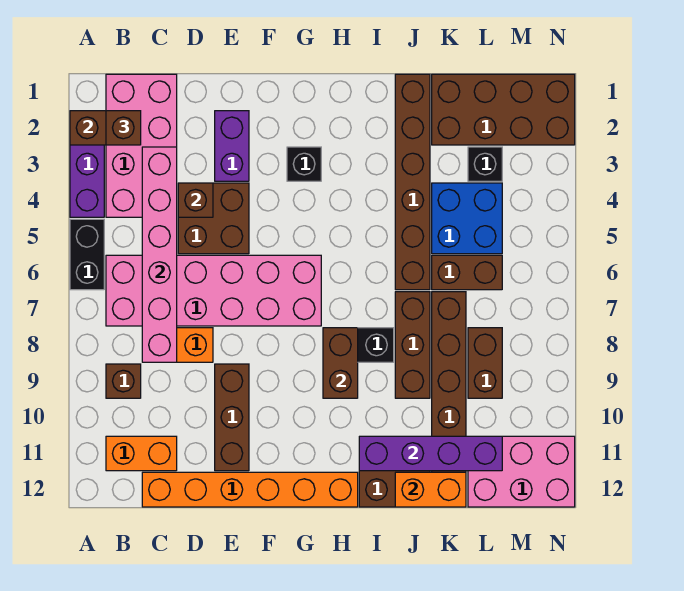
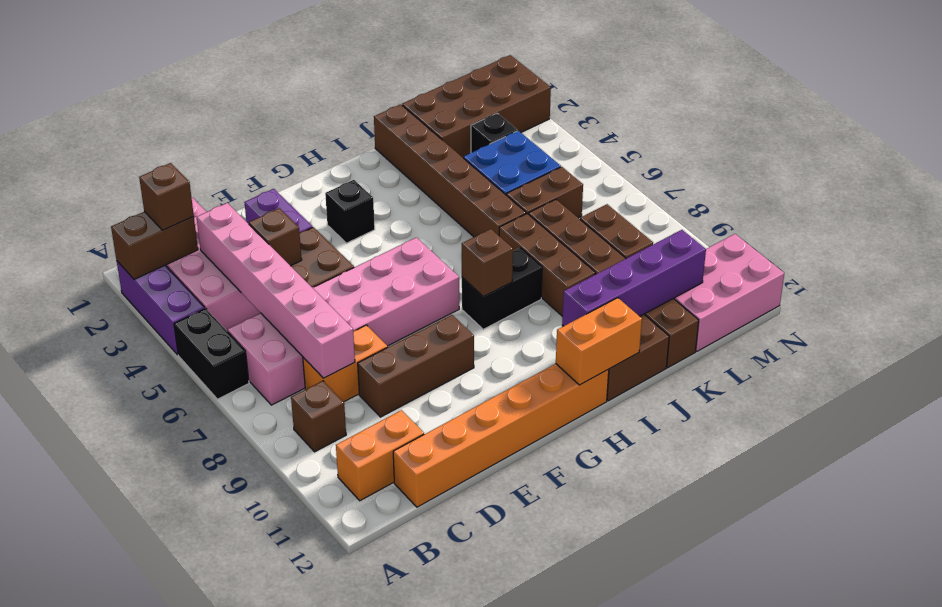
brown brick E9:E11 level 1 -> brown brick D9:F9 level 1
brown brick H8:H9 level 2 -> brown brick H8 level 2
orange brick J12:K12 level 2 -> orange brick H12:I12 level 2

